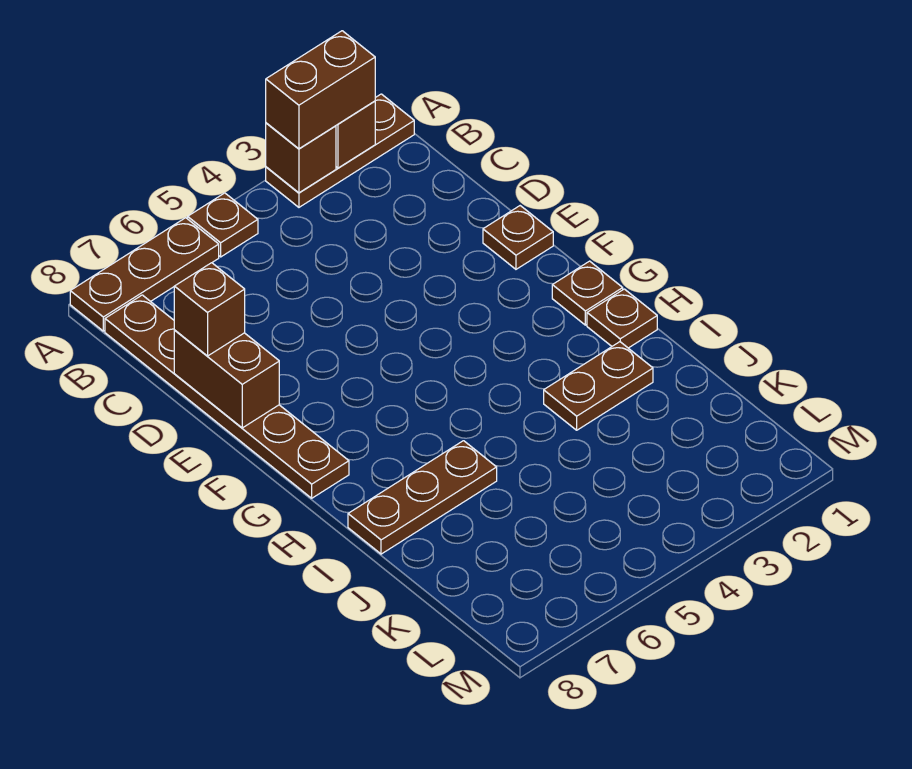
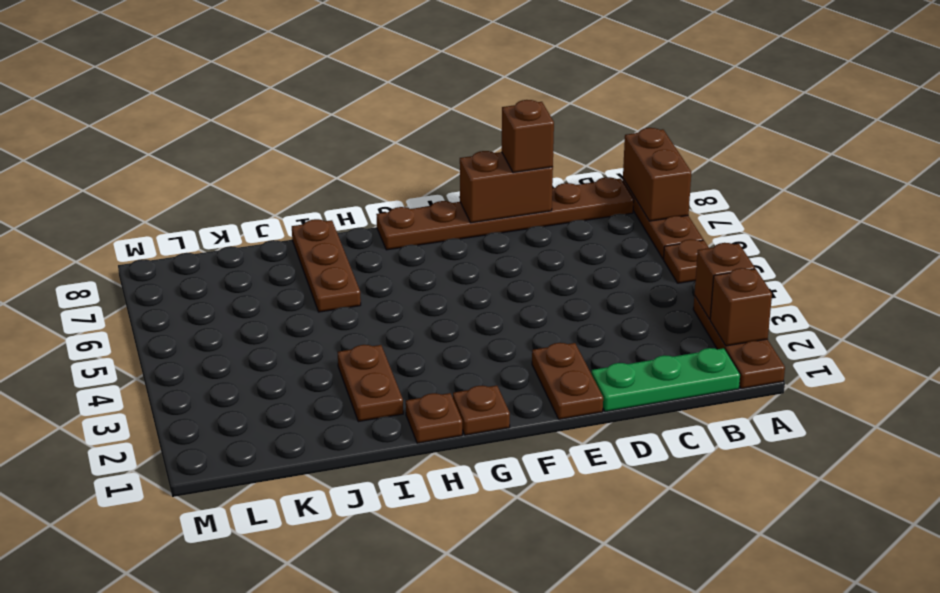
brown brick A2:A3 level 3 -> brown brick A7:A8 level 2
none -> green plate B1:D1 level 1
brown plate E1 level 1 -> brown plate E1:E2 level 1

